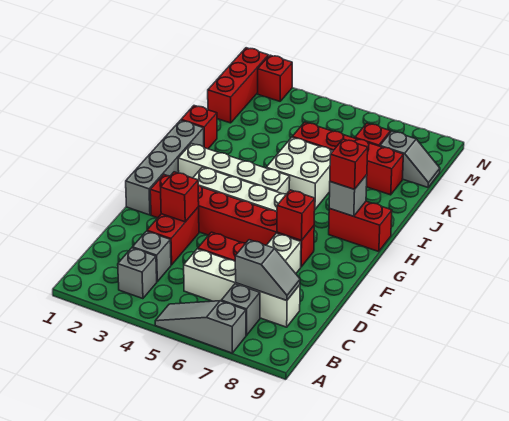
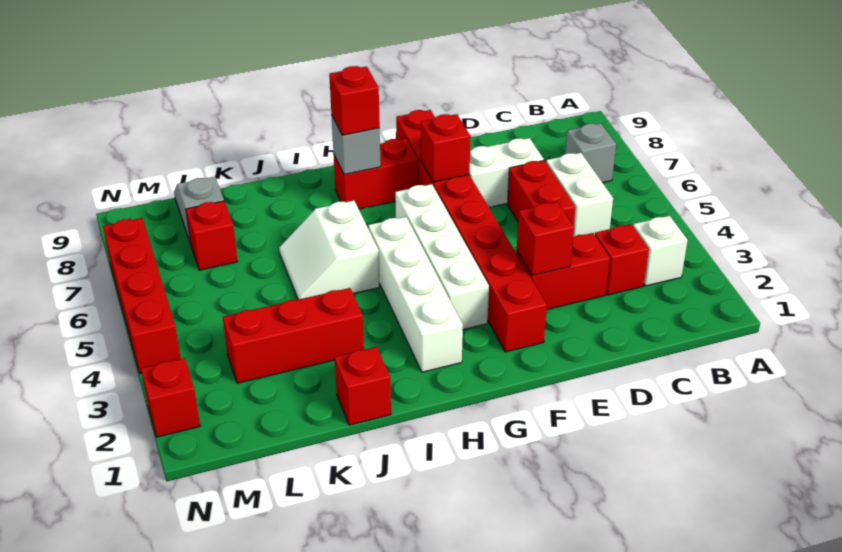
grey slope A5:A7 level 1 top 7 -> none
grey brick B3 level 1 -> white brick B3 level 1
grey brick C3 level 1 -> red brick C3 level 1
white brick C5:C8 level 1 -> white brick C5:C6 level 1
grey slope C7:C8 level 2 top 7 -> none
grey brick F1:I1 level 1 -> none
red brick F2:F7 level 1 -> red brick F2:F9 level 1
red brick H8:H9 level 1 -> red brick G8:H8 level 1
white brick I5:J6 level 1 -> white slope I5:J6 level 1 top I
red brick K5:K8 level 1 -> red brick N4:N7 level 1
red brick L1:N1 level 1 -> red brick J3:L3 level 1

